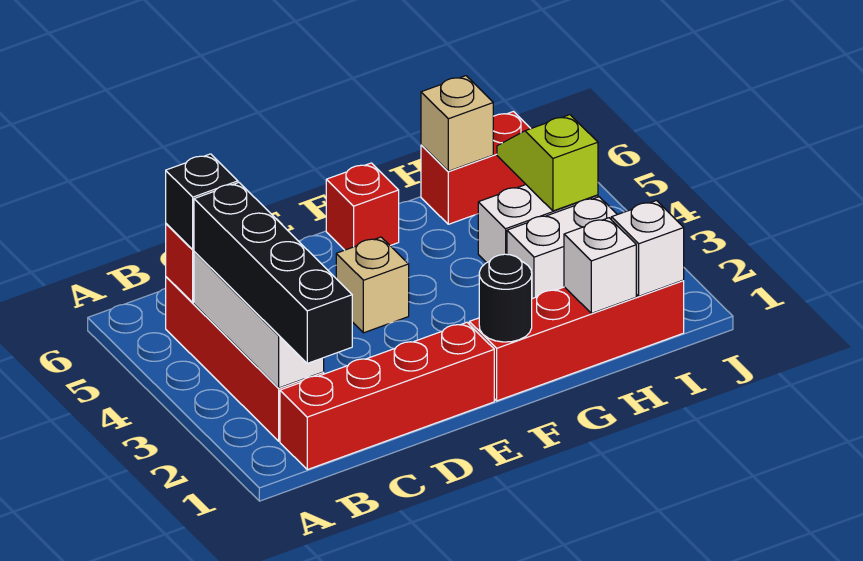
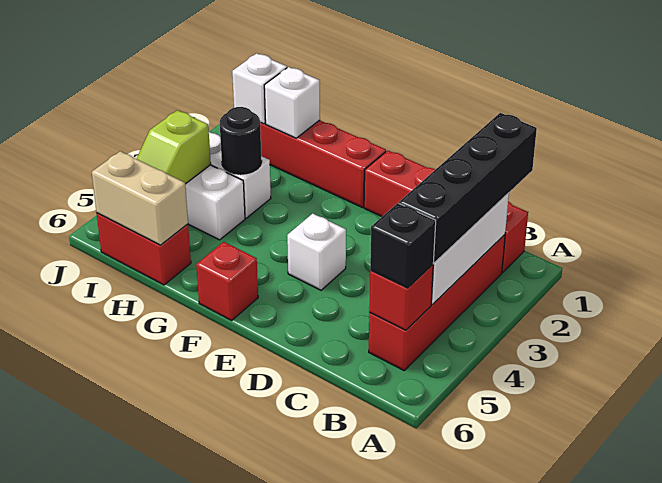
tan brick E4 level 1 -> white brick E4 level 1
black round brick F1 level 2 -> black round brick H3 level 2
tan brick H6 level 2 -> tan brick H6:I6 level 2

